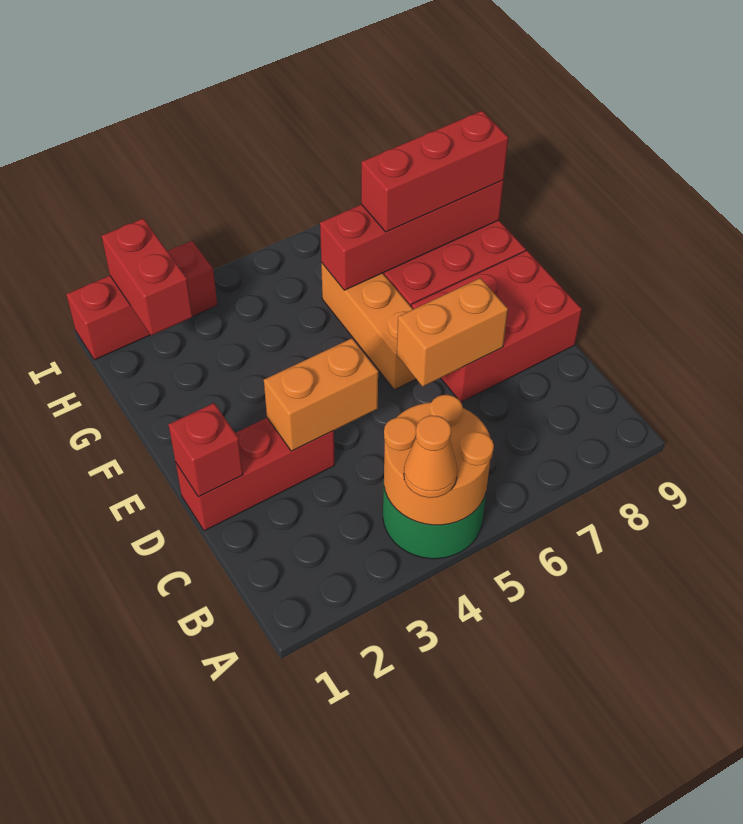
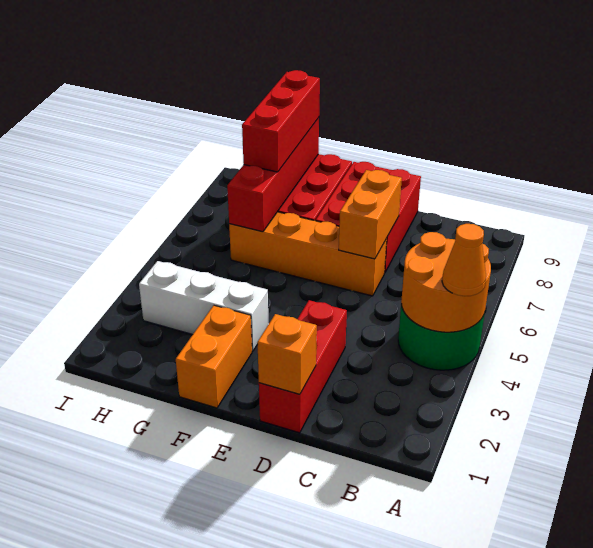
red brick D1 level 2 -> orange brick D1 level 2
orange brick D3:D4 level 2 -> orange brick F1:F2 level 1
orange brick E6:G6 level 1 -> orange brick D6:G6 level 1
none -> white brick F3:H3 level 1
red brick H2:I2 level 2 -> none
red brick I1:I3 level 1 -> none

